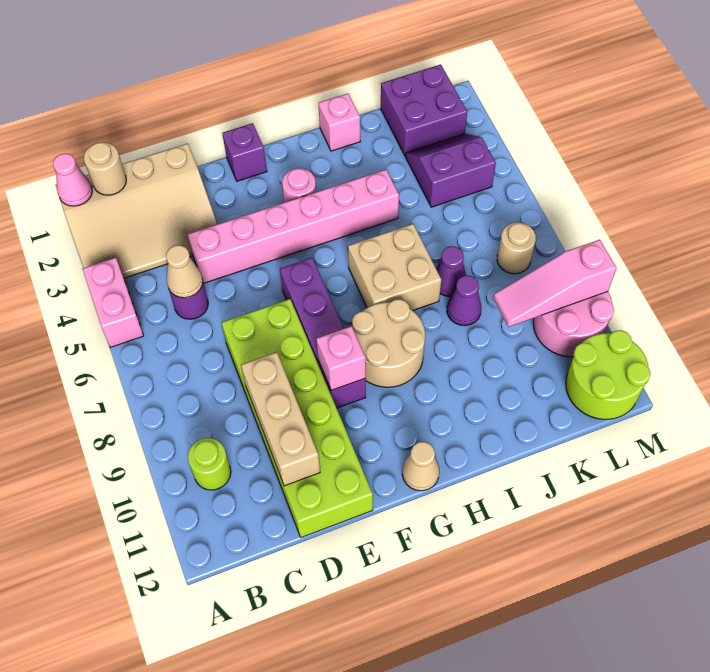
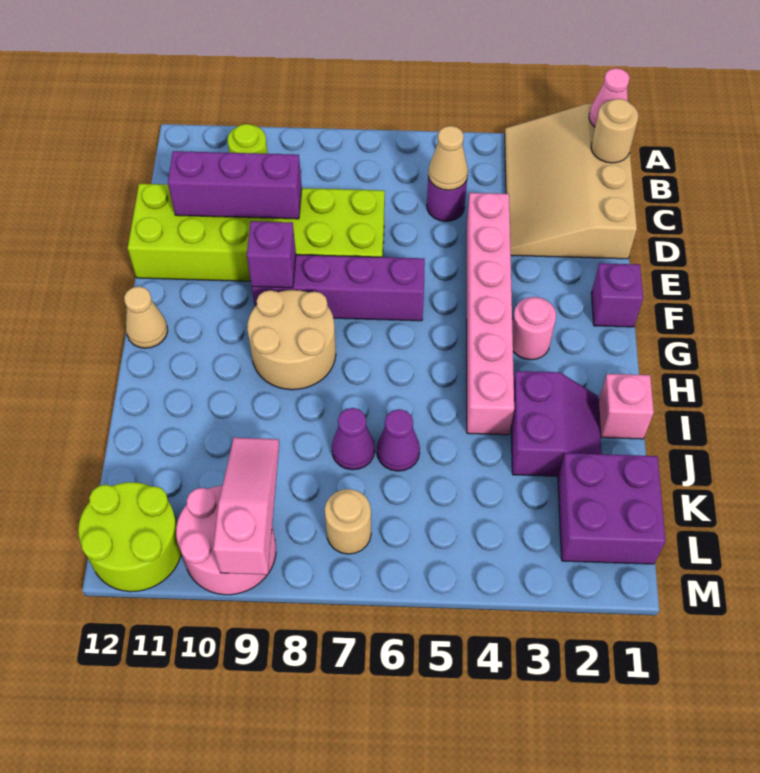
pink brick A4:A5 level 1 -> none
tan brick D9:D11 level 2 -> purple brick D9:D11 level 2
pink brick F9 level 2 -> purple brick F9 level 2
tan brick H6:I7 level 1 -> none
purple cone J8 level 1 -> purple cone J6 level 1
purple slope K3:L4 level 1 top 4 -> purple slope I2:J3 level 1 top 3

